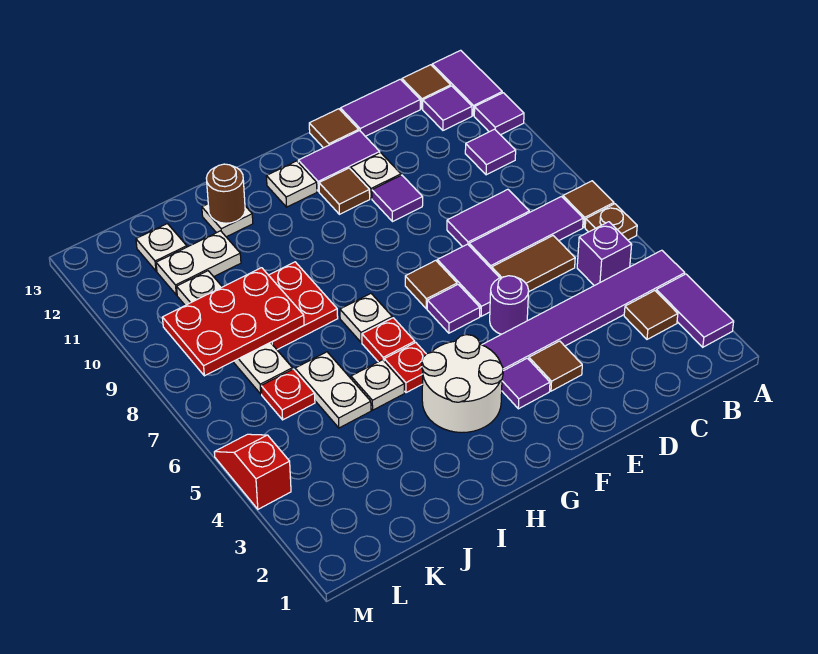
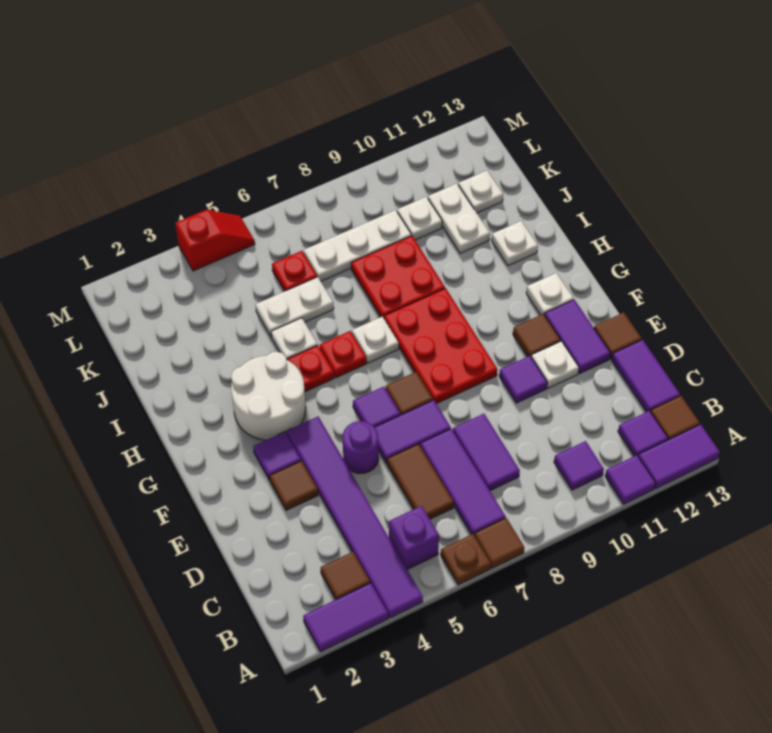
brown round brick I12 level 2 -> none
red plate J8:L9 level 2 -> red plate F8:H9 level 1

